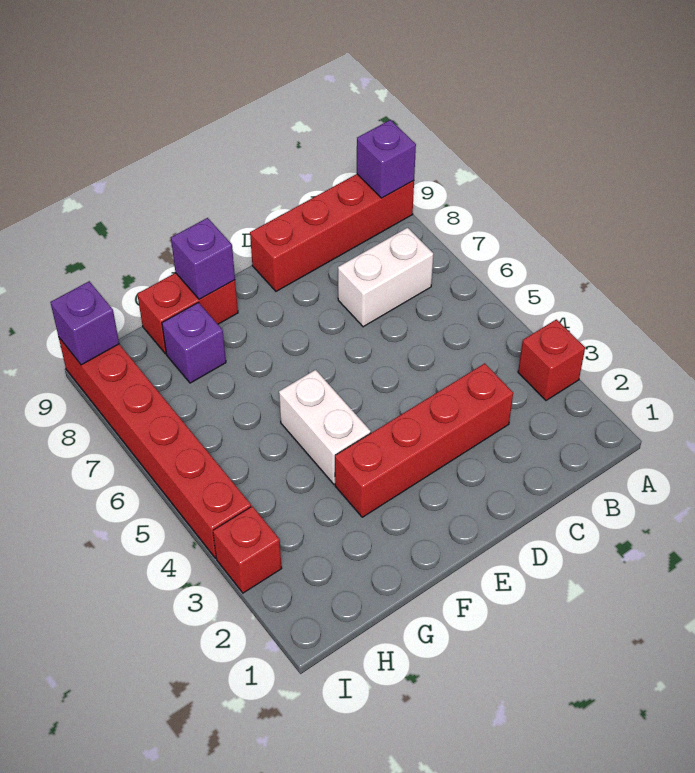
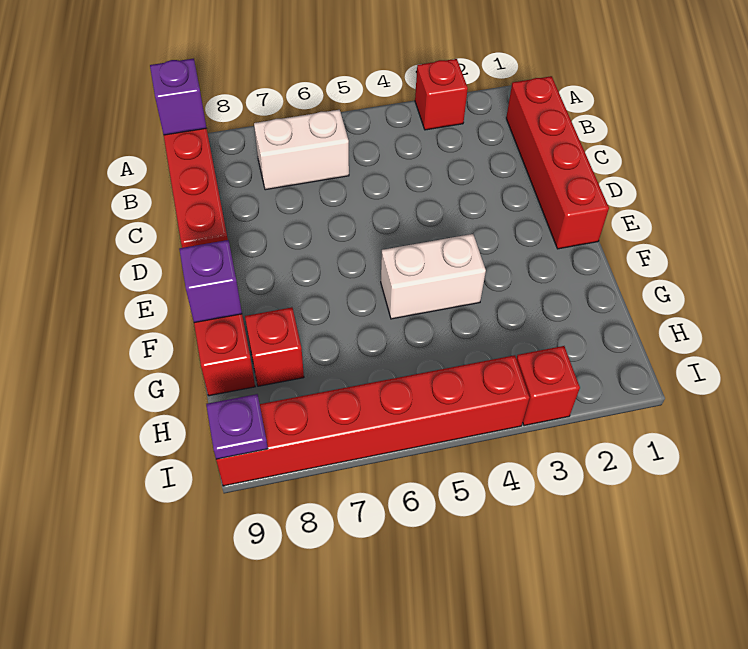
white brick B7:C7 level 1 -> white brick B6:B7 level 1
red brick C3:F3 level 1 -> red brick B1:E1 level 1
purple brick G8 level 1 -> red brick G8 level 1
purple brick I9 level 2 -> purple plate I9 level 2

